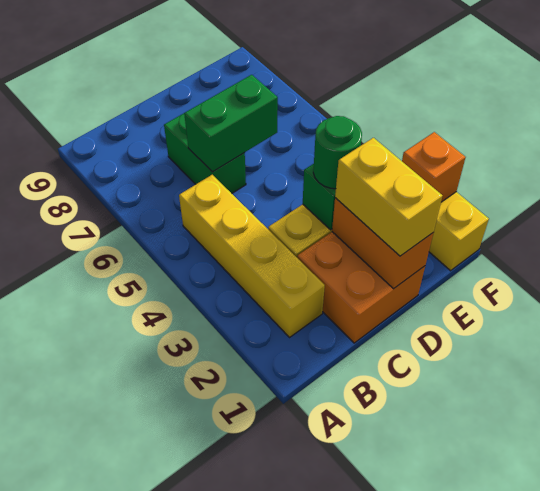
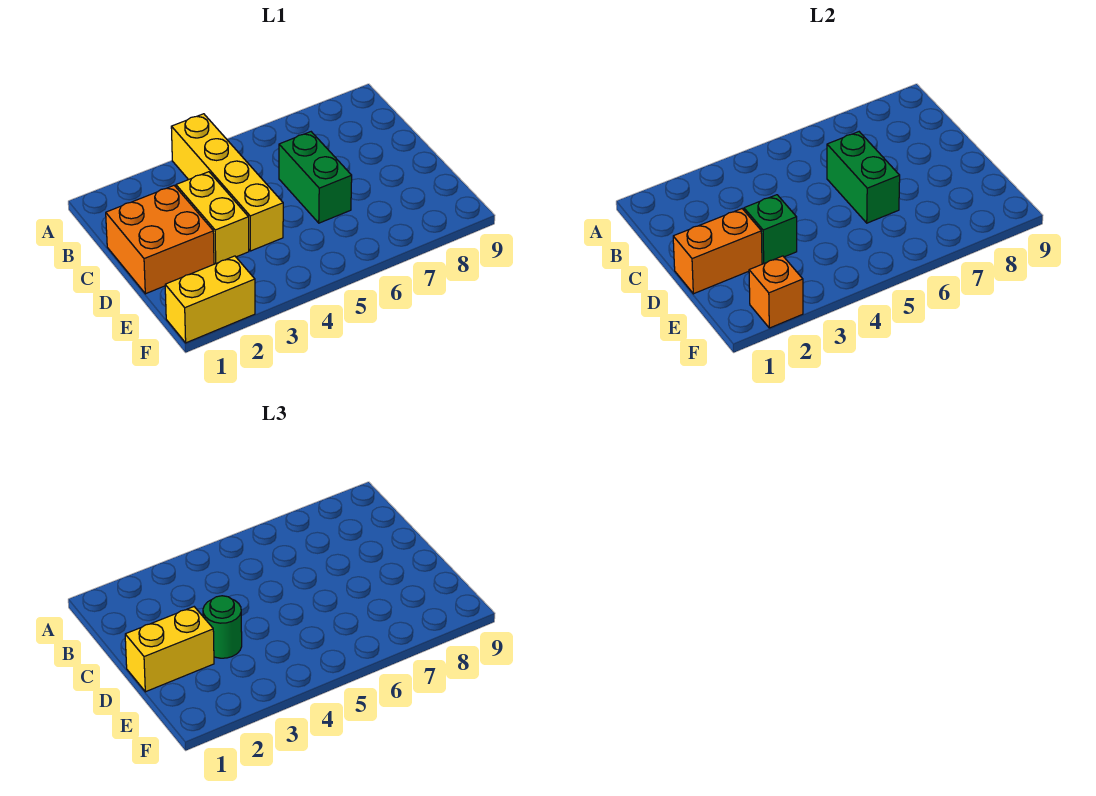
yellow brick B2:B5 level 1 -> yellow brick A4:D4 level 1
green brick C6:C7 level 1 -> green brick C6:D6 level 1

